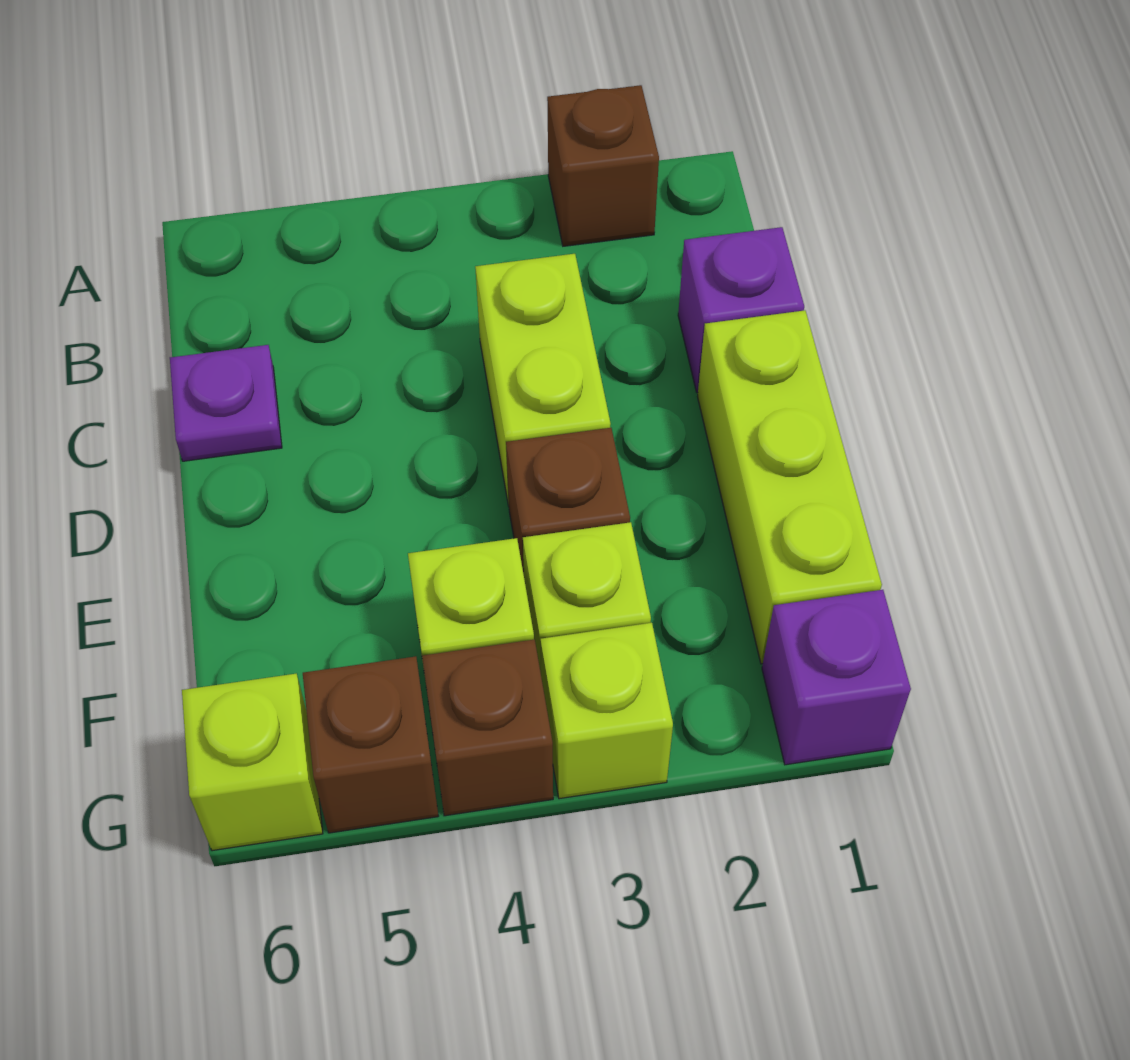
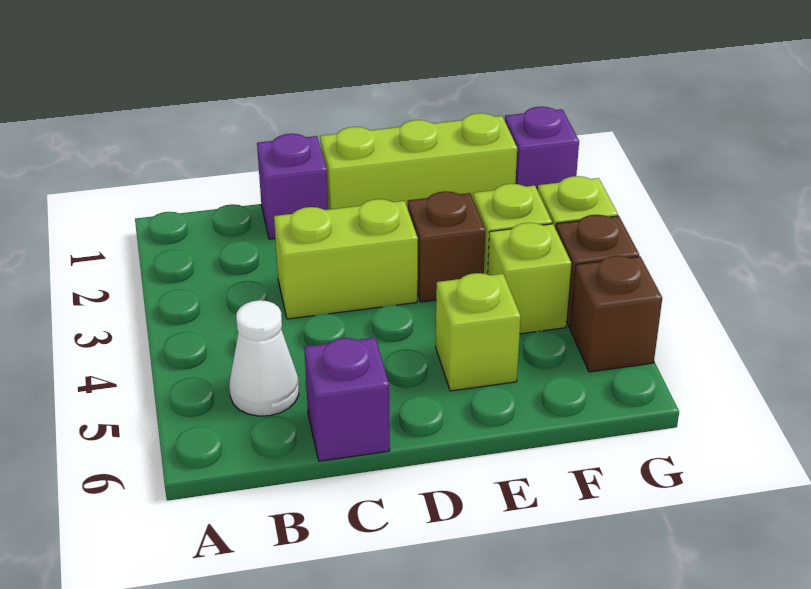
brown brick A2 level 1 -> none
none -> white cone B5 level 1
purple plate C6 level 1 -> purple brick C6 level 1
lime brick G6 level 1 -> lime brick E5 level 1

